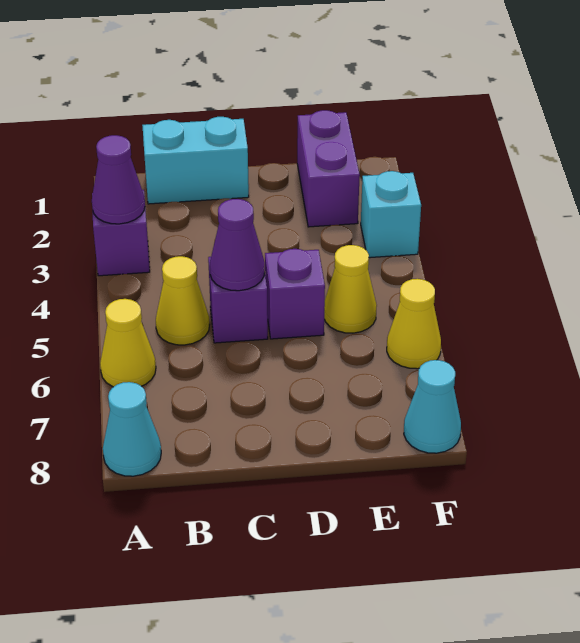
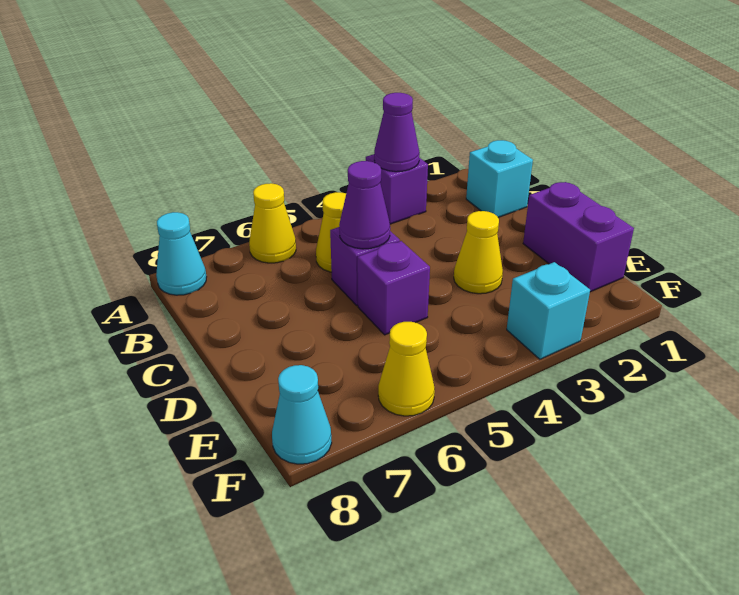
cyan brick B1:C1 level 1 -> cyan brick B1 level 1
purple brick E1:E2 level 1 -> purple brick D1:E1 level 1
yellow cone E5 level 1 -> yellow cone D3 level 1

